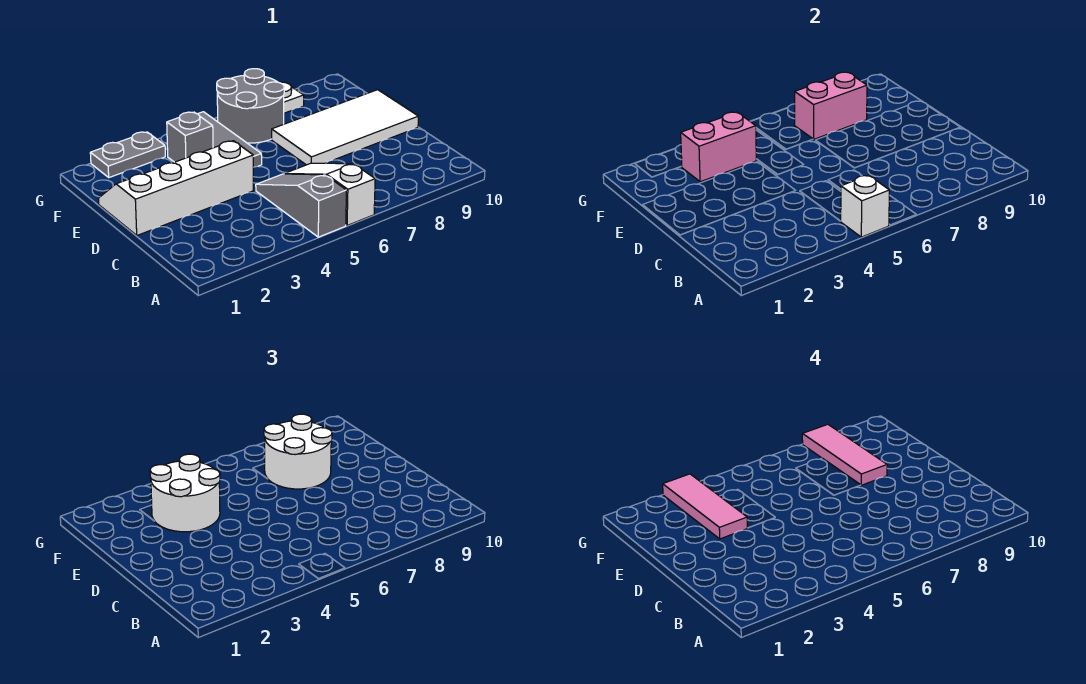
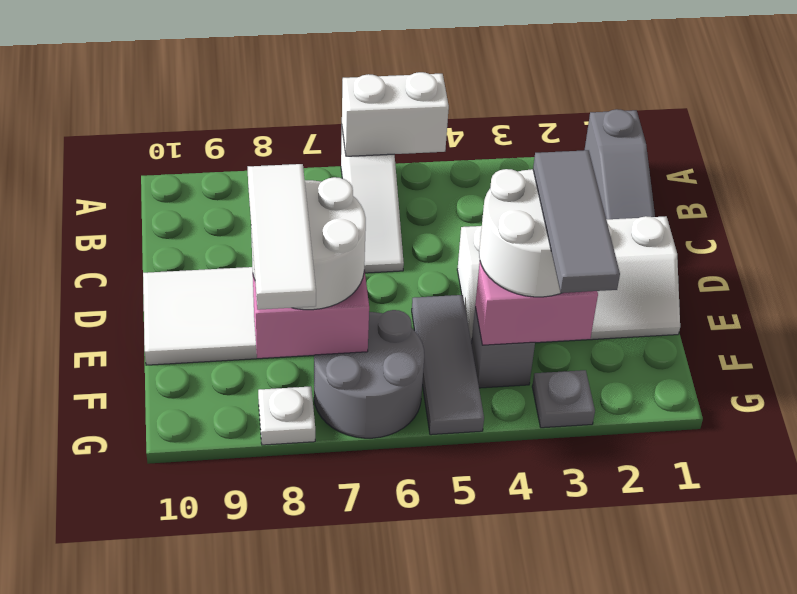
grey slope A5:C5 level 1 top A -> grey slope A1:C1 level 1 top A
white brick A5 level 2 -> white brick A5:A6 level 2
pink tile E3:G3 level 4 -> grey tile E3:G3 level 4
pink tile E8:G8 level 4 -> white tile E8:G8 level 4
grey plate G2:G3 level 1 -> grey plate G3 level 1

